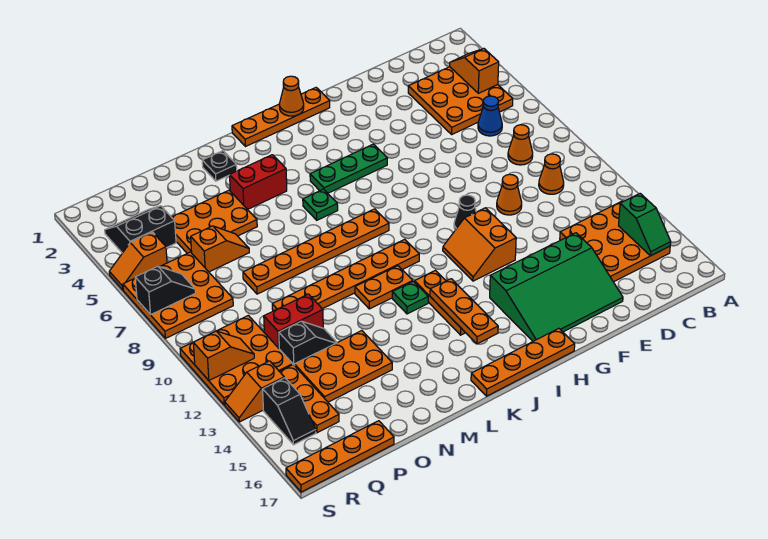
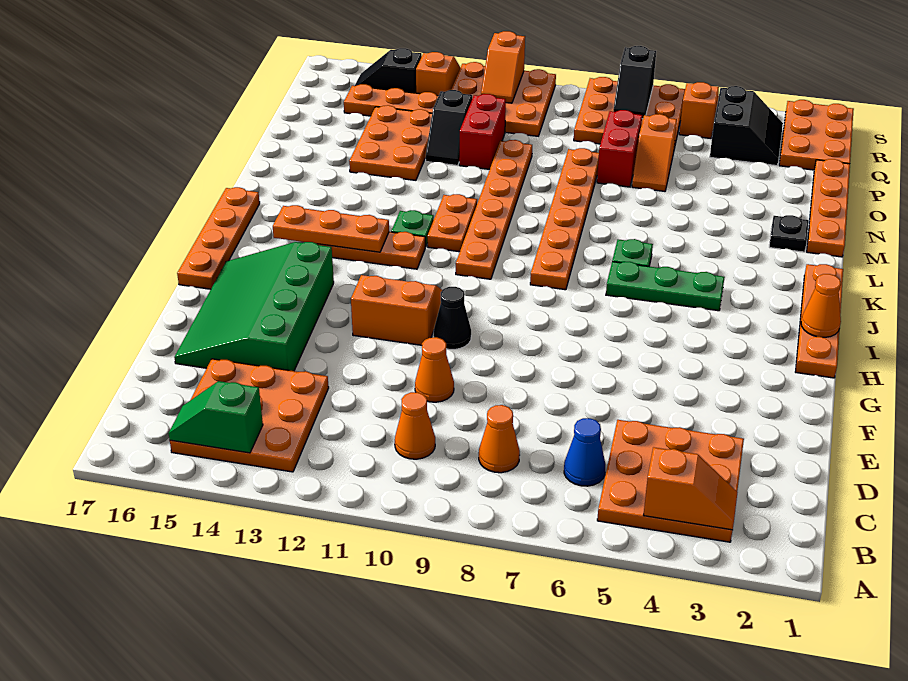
green plate H5:J5 level 1 -> green plate J4:J6 level 1
red brick L4:M4 level 1 -> red brick O7:P7 level 1
orange plate N4:P5 level 1 -> orange plate Q1:S2 level 1
orange plate P17:S17 level 1 -> orange plate M1:P1 level 1

